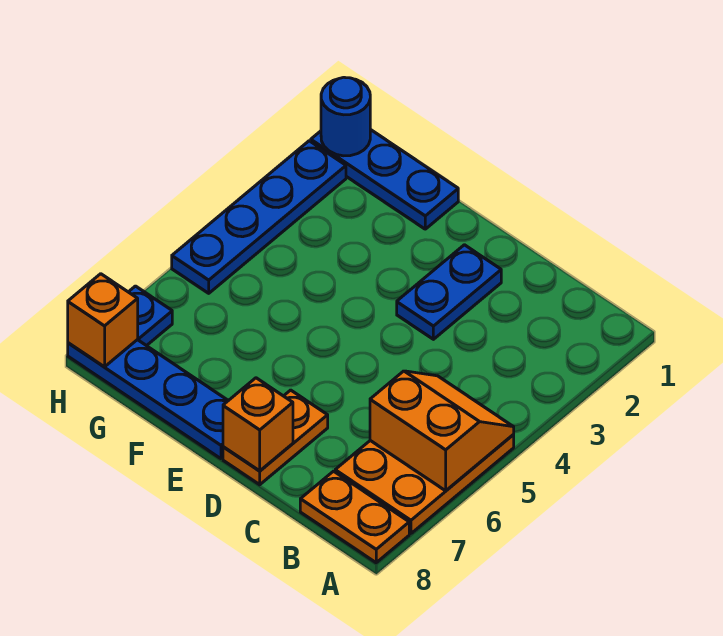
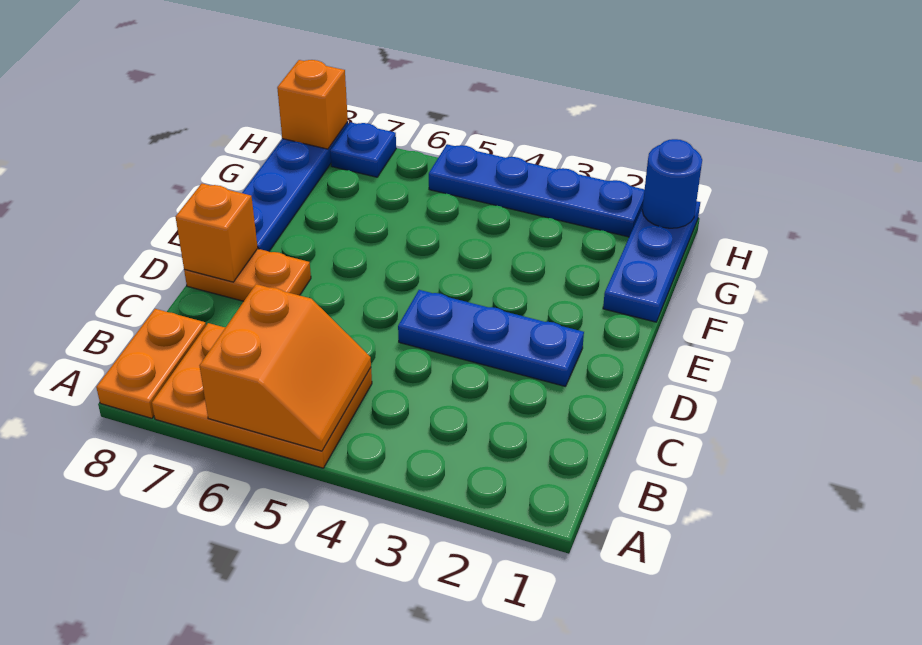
blue plate D2:D3 level 1 -> blue plate D2:D4 level 1

